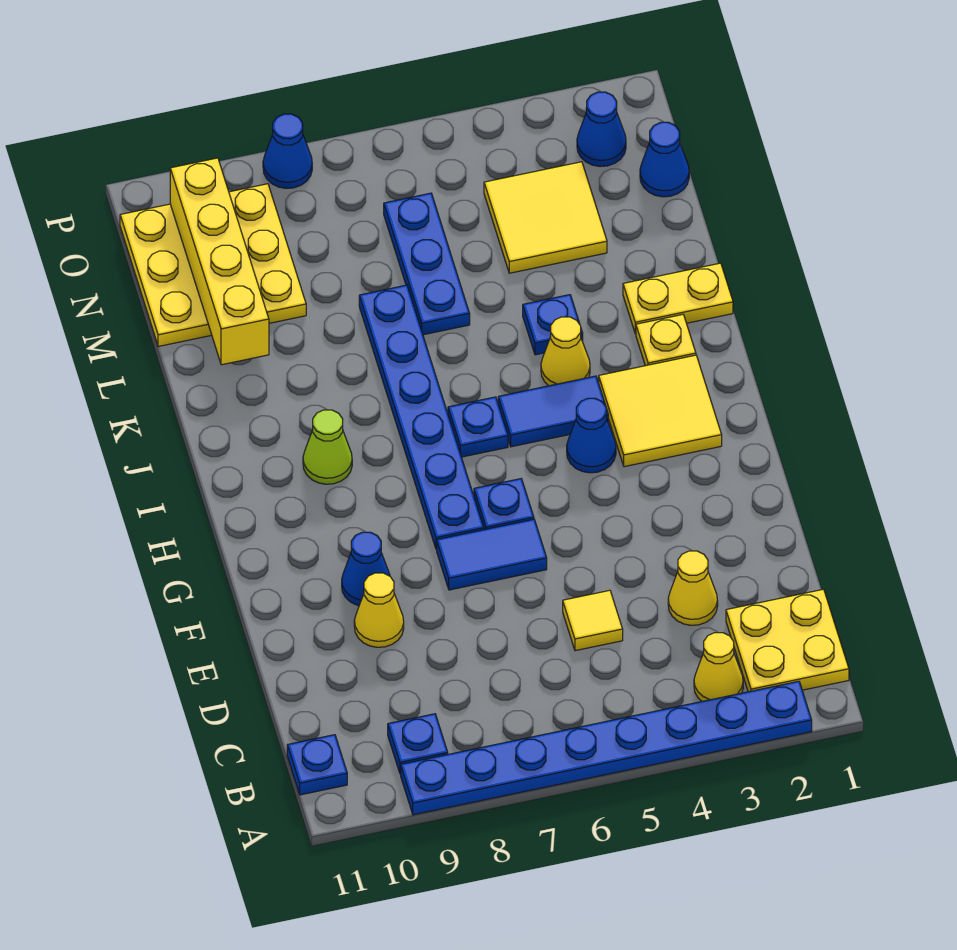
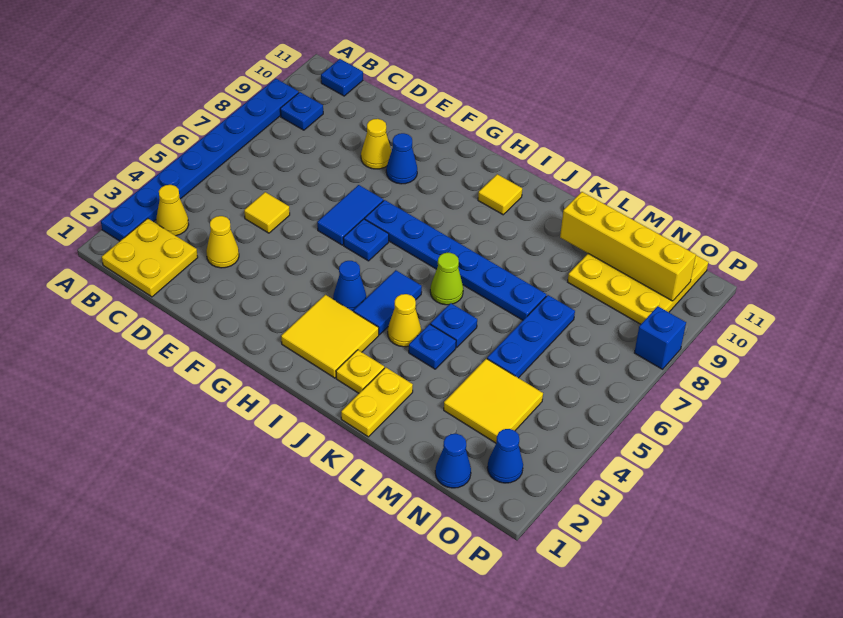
blue plate I6 level 1 -> blue plate K5 level 1
lime cone I9 level 1 -> lime cone J6 level 1
none -> yellow tile I10 level 1
blue plate L6:N6 level 1 -> blue plate M5:M7 level 1
blue cone P8 level 1 -> blue brick P8 level 1

